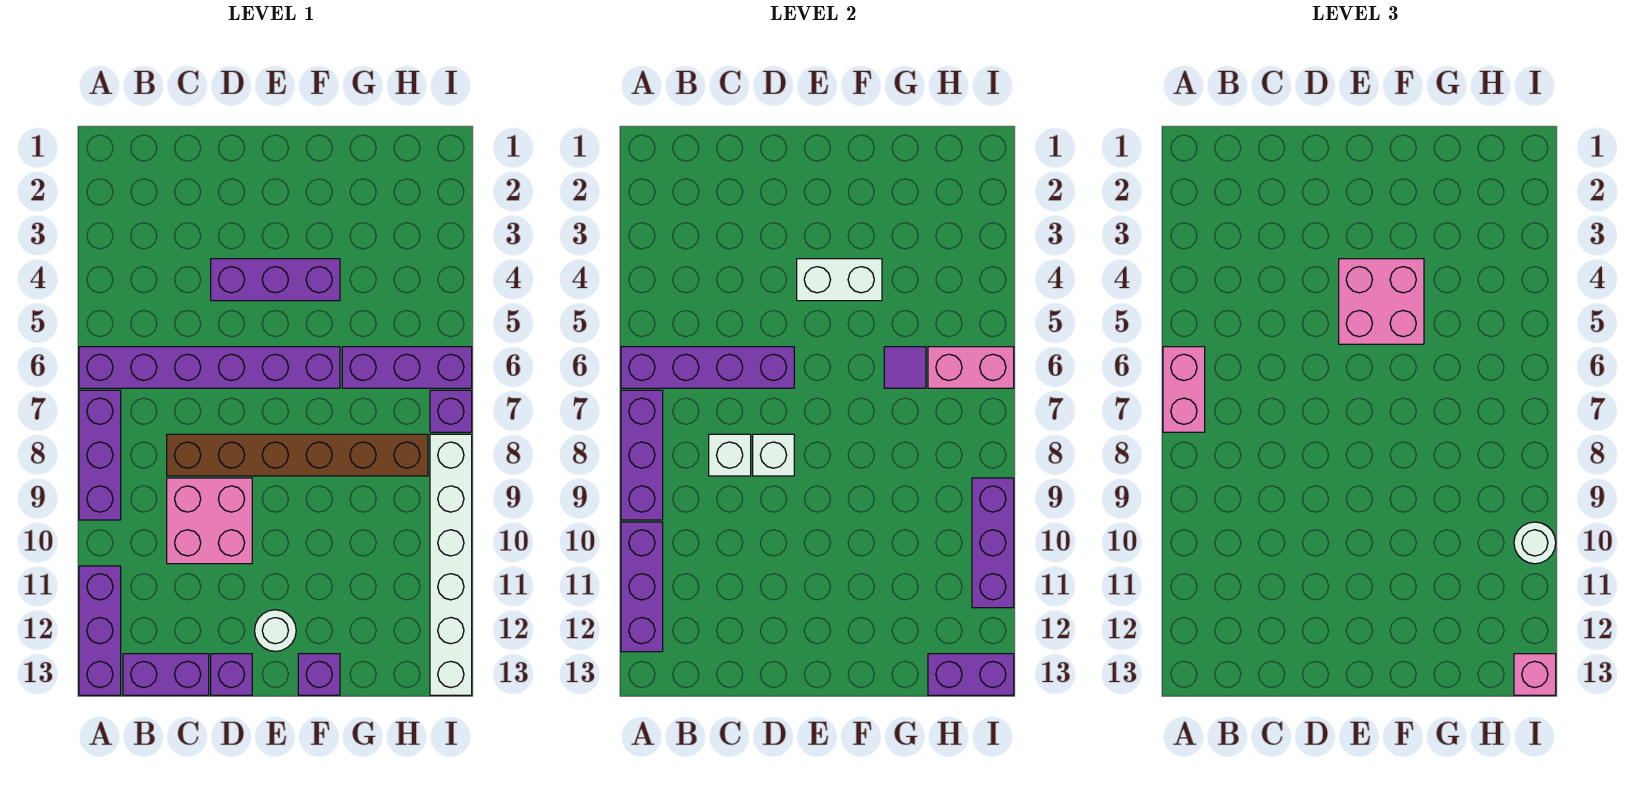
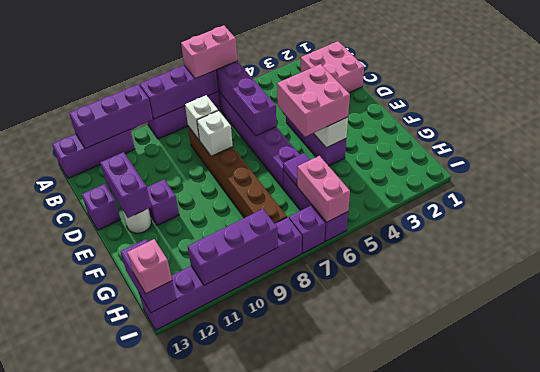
purple brick B13:C13 level 1 -> purple brick D12:E12 level 2
pink brick C9:D10 level 1 -> pink brick B1:C2 level 1
purple brick F13 level 1 -> purple brick E11 level 1
white brick I8:I13 level 1 -> purple brick I8:I13 level 1
white round brick I10 level 3 -> none

